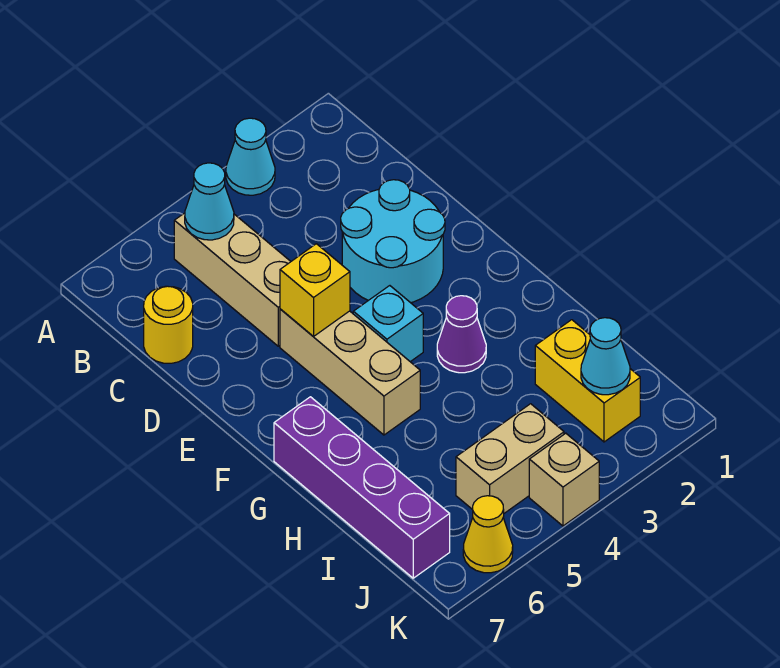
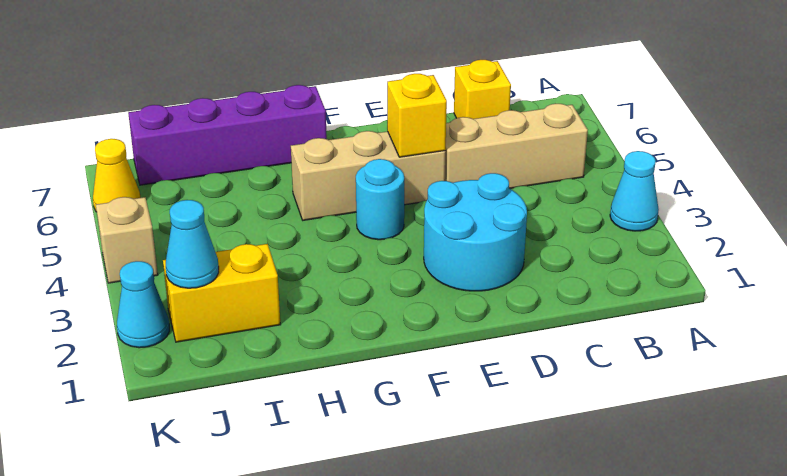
cyan cone B5 level 2 -> cyan cone K2 level 1
yellow round brick C7 level 1 -> yellow brick C7 level 1
cyan brick F4 level 1 -> cyan round brick F4 level 1
purple cone G3 level 1 -> none
tan brick J4:J5 level 1 -> none

